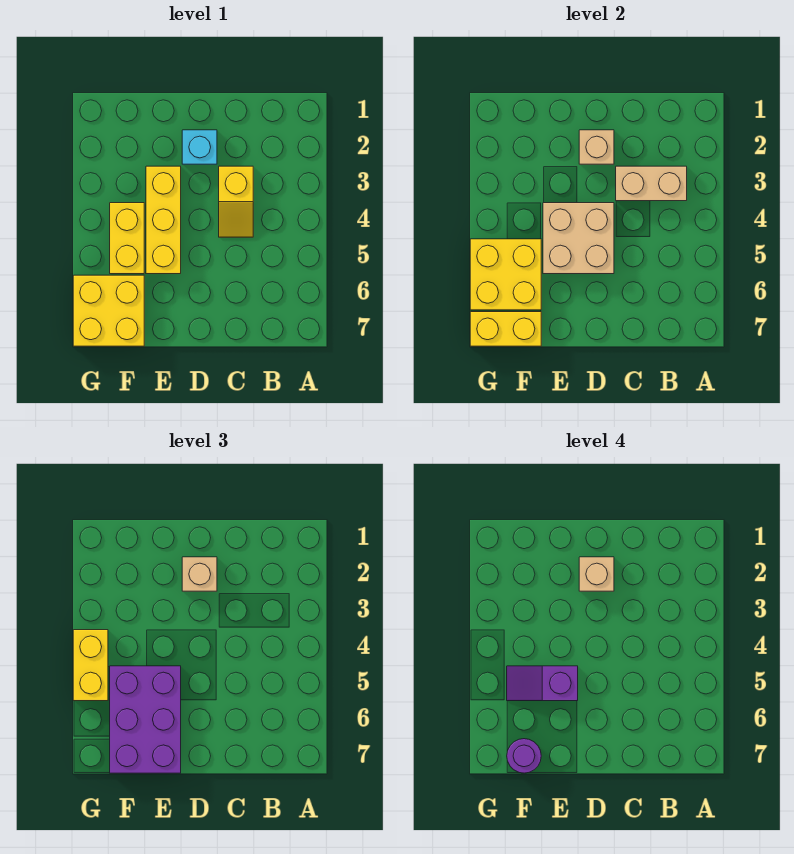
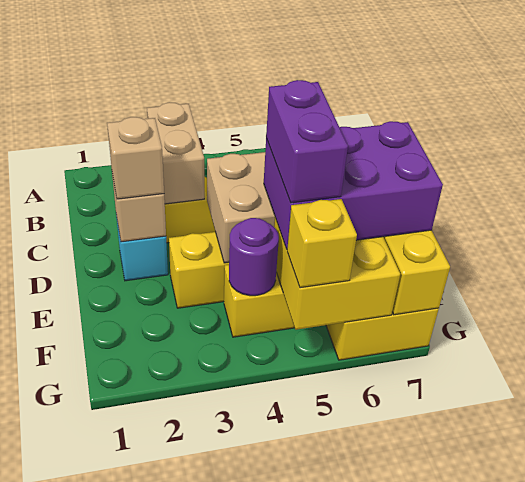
tan brick D2 level 4 -> none
purple slope E5:F5 level 4 top E -> purple brick E5:F5 level 4
purple round brick F7 level 4 -> purple round brick F4 level 2
yellow brick G4:G5 level 3 -> yellow brick G5 level 3

